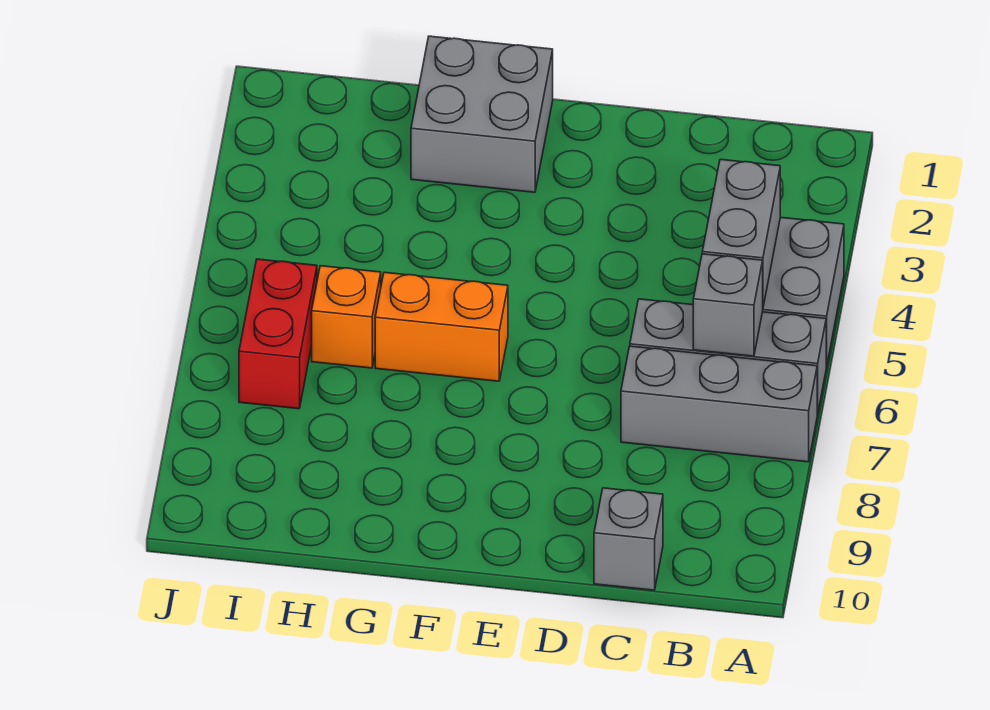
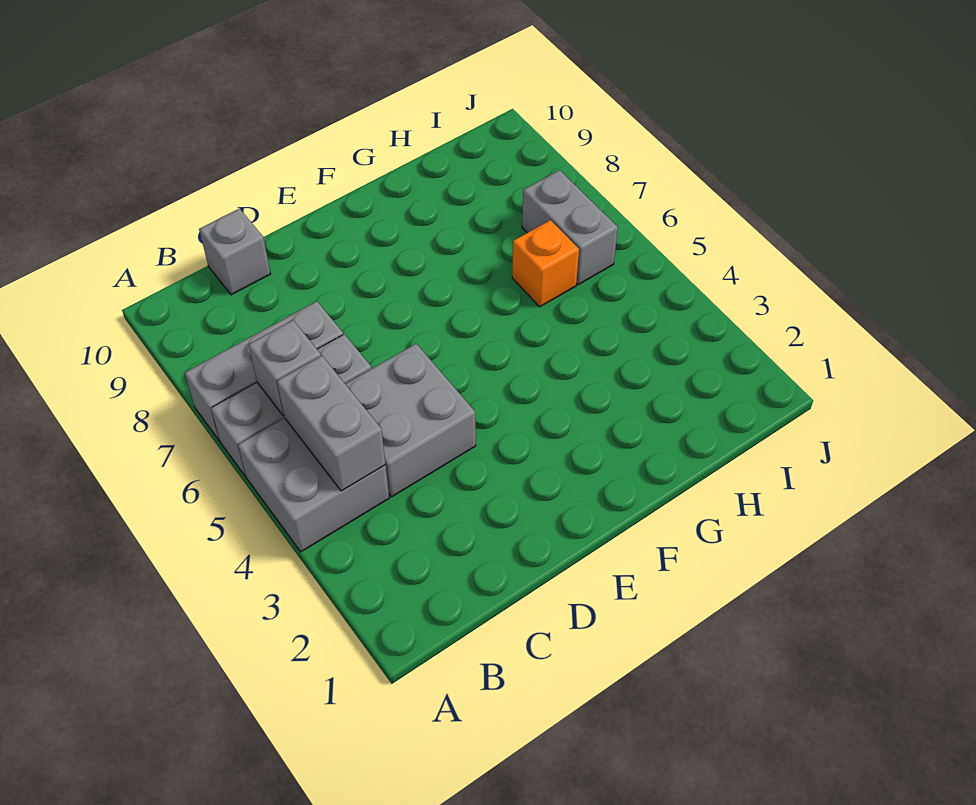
grey brick F1:G2 level 1 -> grey brick C4:D5 level 1
orange brick F6:G6 level 1 -> none
red brick I6:I7 level 1 -> grey brick I6:I7 level 1

